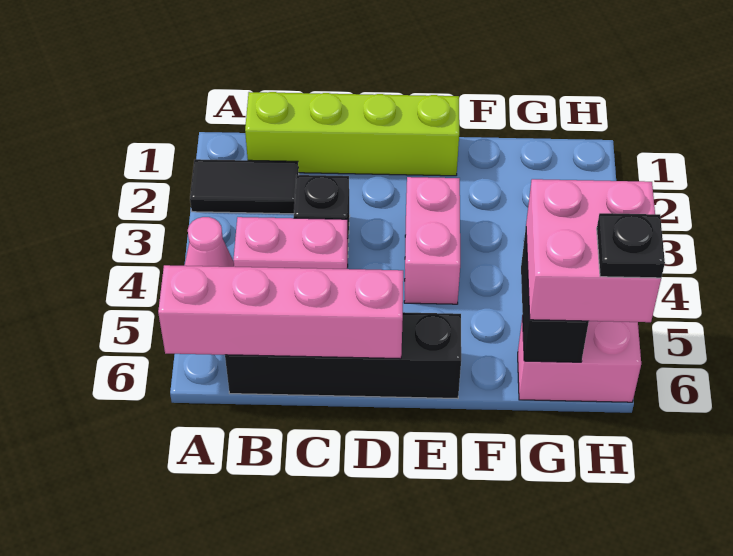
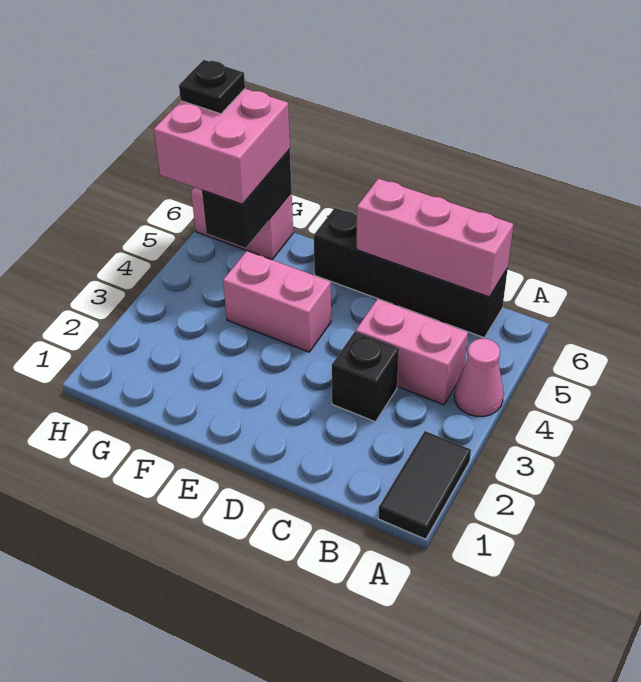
black tile A2:B2 level 1 -> black tile A1:A2 level 1
pink brick A6:D6 level 2 -> pink brick B6:D6 level 2
lime brick B1:E1 level 1 -> none
pink brick E3:E4 level 1 -> pink brick E4:F4 level 1

